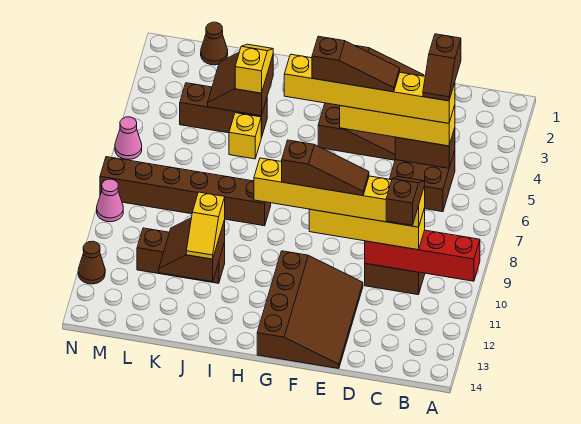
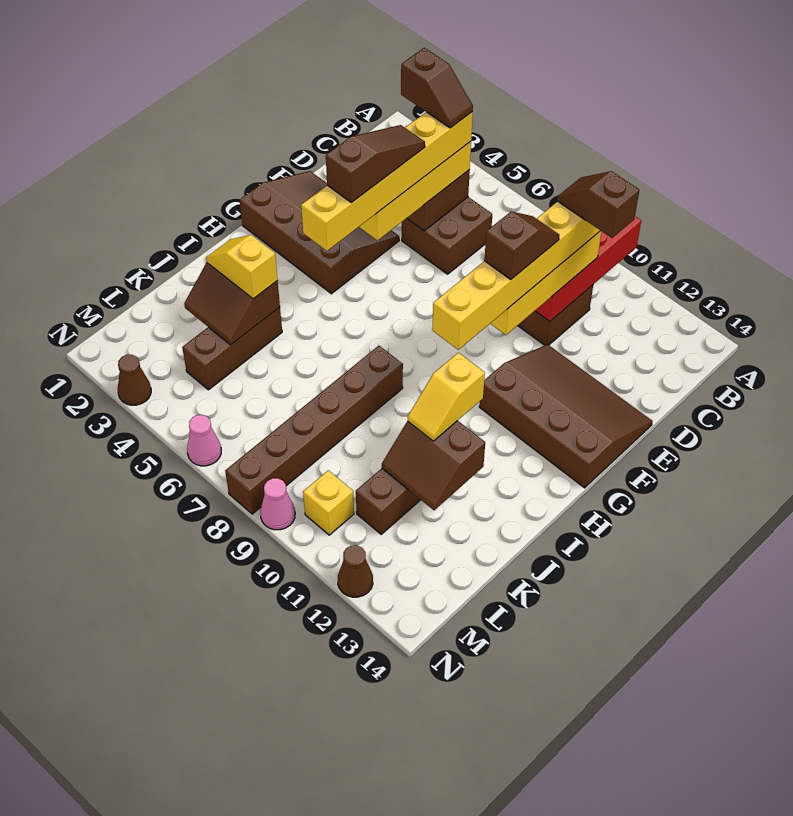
brown slope E10:G10 level 5 top G -> brown slope E10:F10 level 5 top F
yellow brick J5 level 1 -> yellow brick M10 level 1
yellow slope J11:J12 level 3 top 11 -> yellow slope I11:J11 level 3 top I
brown cone L1 level 1 -> brown cone N3 level 1

